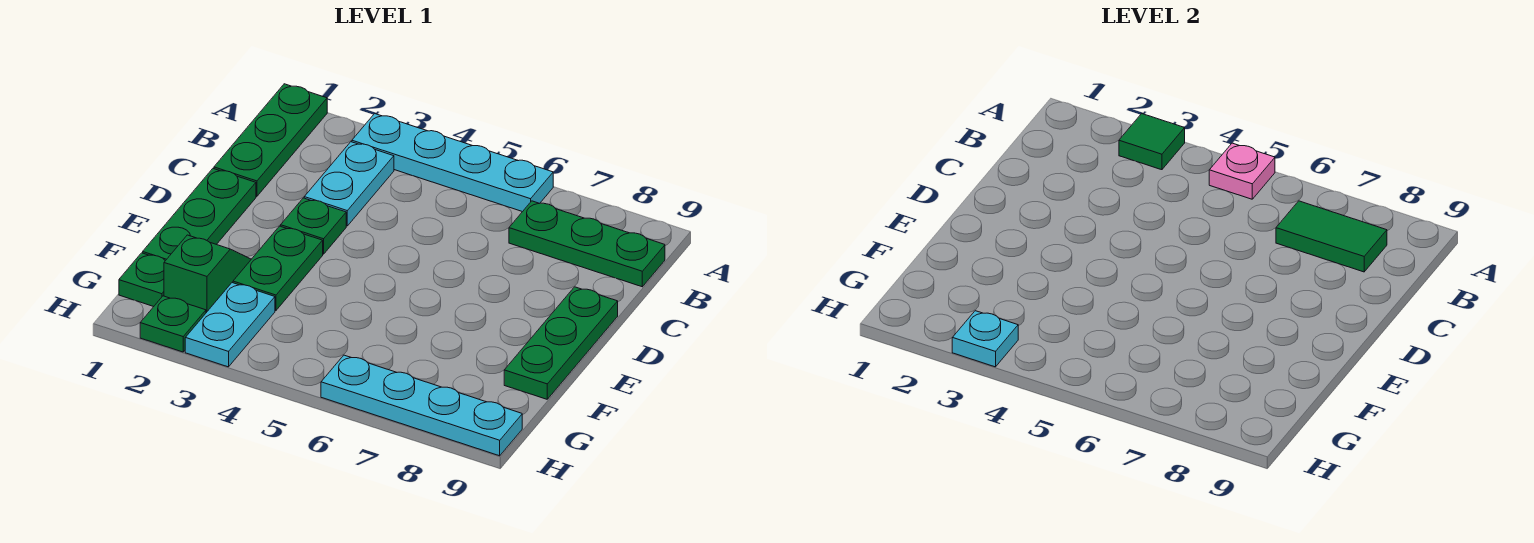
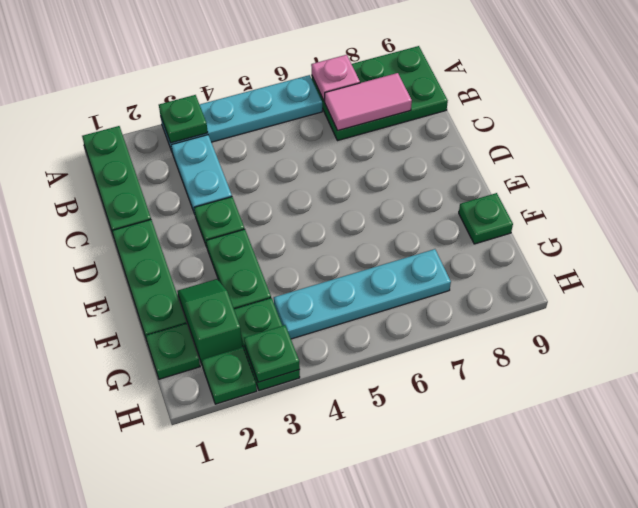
green tile A3 level 2 -> green plate A3 level 2
pink plate A5 level 2 -> pink plate A7 level 2
green plate B7:B9 level 1 -> green plate A7:B9 level 1
green tile B7:B8 level 2 -> pink tile B7:B8 level 2
green plate D9:F9 level 1 -> green plate F9 level 1
cyan plate G3:H3 level 1 -> green plate G3:H3 level 1
cyan plate H3 level 2 -> green plate H3 level 2
cyan plate H6:H9 level 1 -> cyan plate G4:G7 level 1

